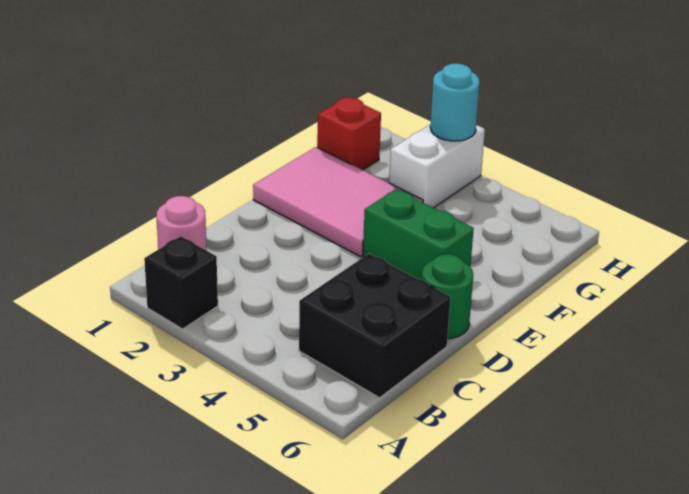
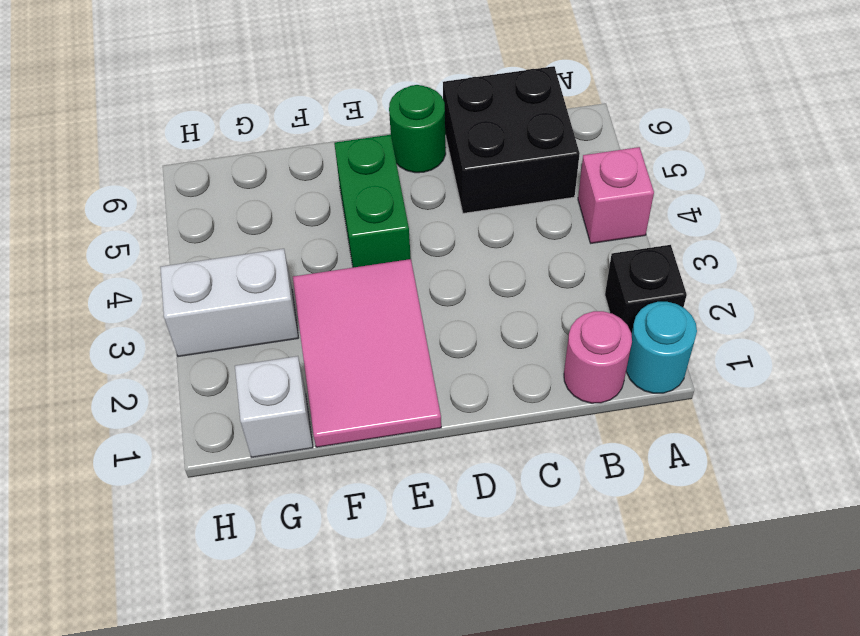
none -> pink brick A4 level 1
red brick G1 level 1 -> white brick G1 level 1
cyan round brick H3 level 2 -> cyan round brick A1 level 1

